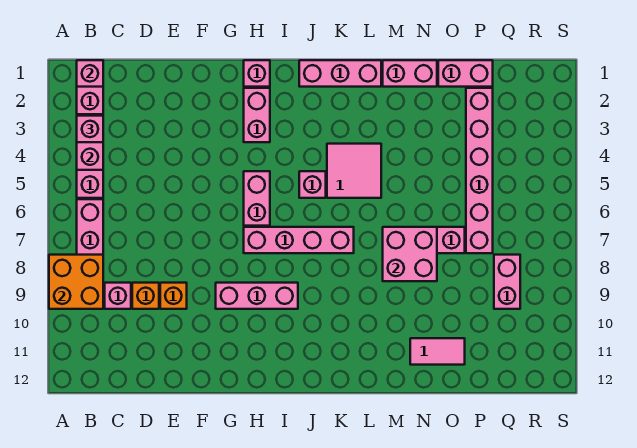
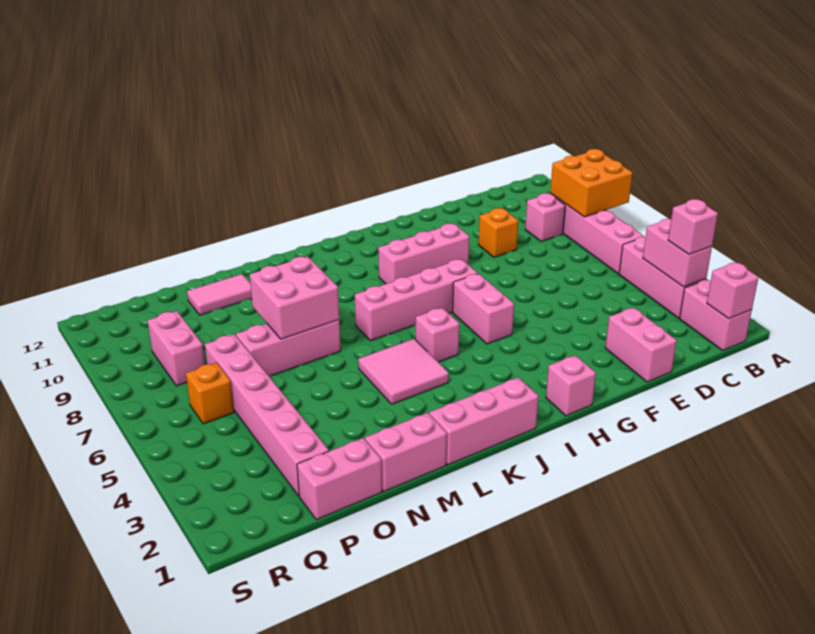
orange brick D9 level 1 -> orange brick Q6 level 1
pink brick H2:H3 level 1 -> pink brick E1:E2 level 1

